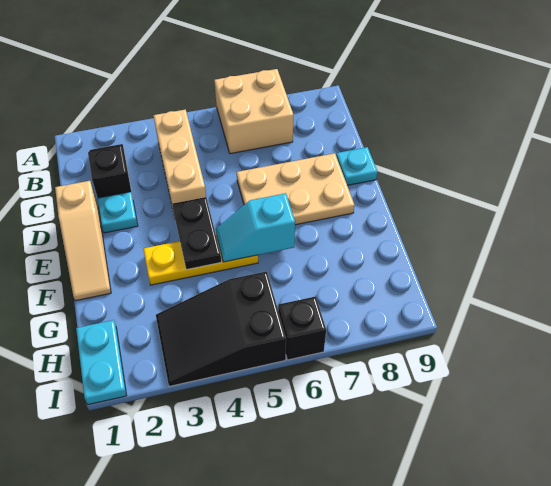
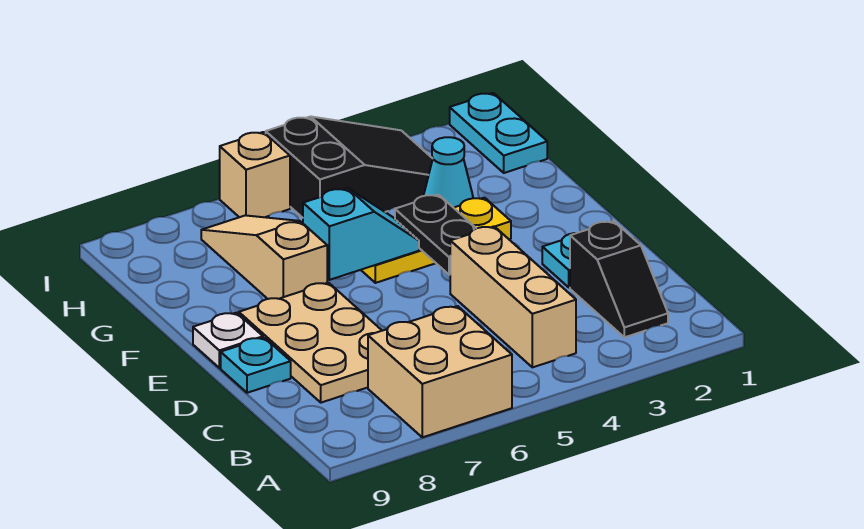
tan slope D1:F1 level 1 top D -> tan slope F7:H7 level 1 top F
tan plate D6:E8 level 1 -> tan plate C7:E8 level 1
none -> white plate E9 level 1
none -> cyan cone G3 level 1
black brick I6 level 1 -> tan brick I6 level 1

